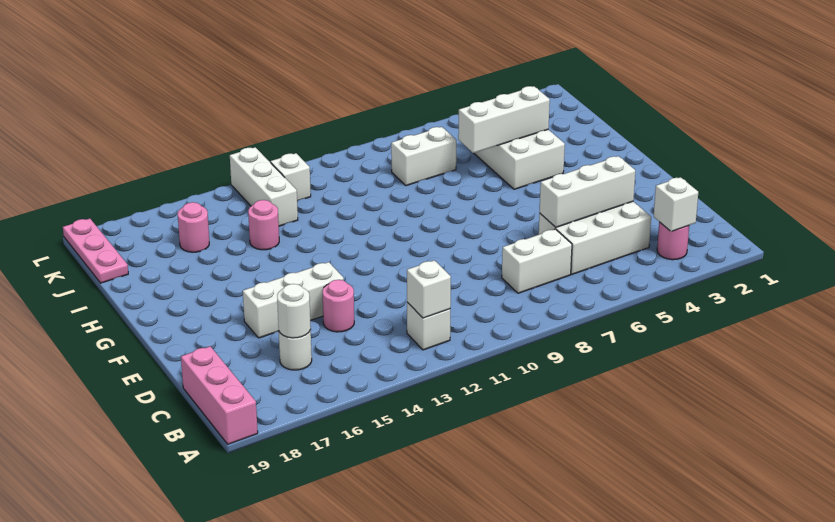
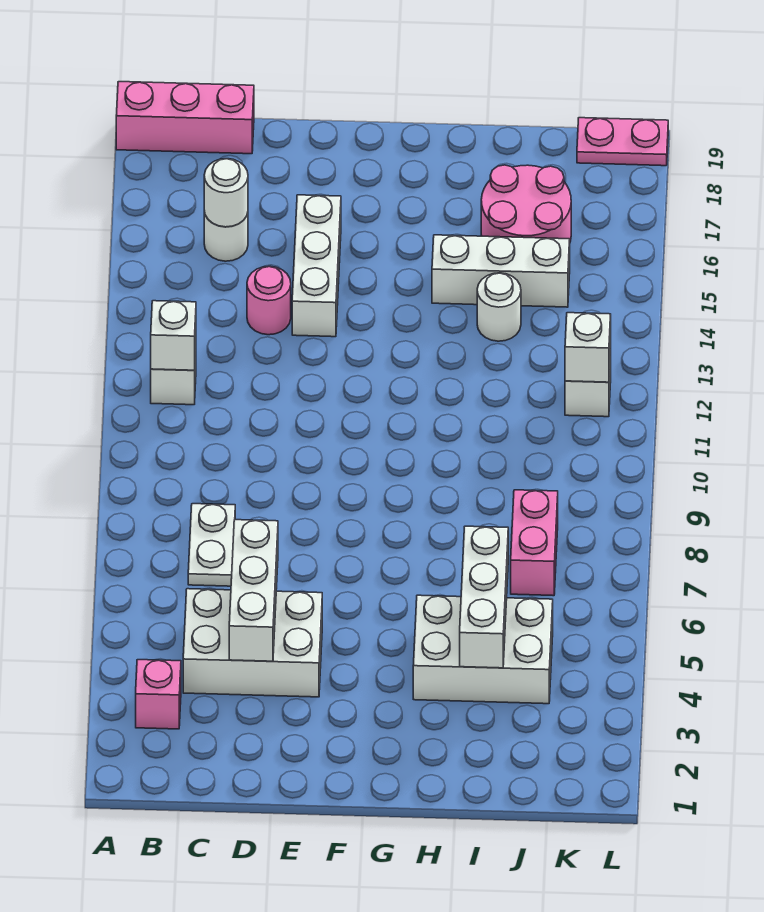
pink round brick B3 level 1 -> pink brick B3 level 1
white brick B3 level 2 -> white brick K12 level 2
white brick C4:D6 level 1 -> white brick C4:E5 level 1
white brick C7:C8 level 1 -> white plate C7:C8 level 1
pink round brick I14 level 1 -> white round brick I14 level 1
white brick J7:J8 level 1 -> pink brick J7:J8 level 1
white brick J13:L13 level 1 -> white brick H15:J15 level 1
pink round brick J16 level 1 -> pink round brick I16:J17 level 1
pink plate J19:L19 level 1 -> pink plate K19:L19 level 1

